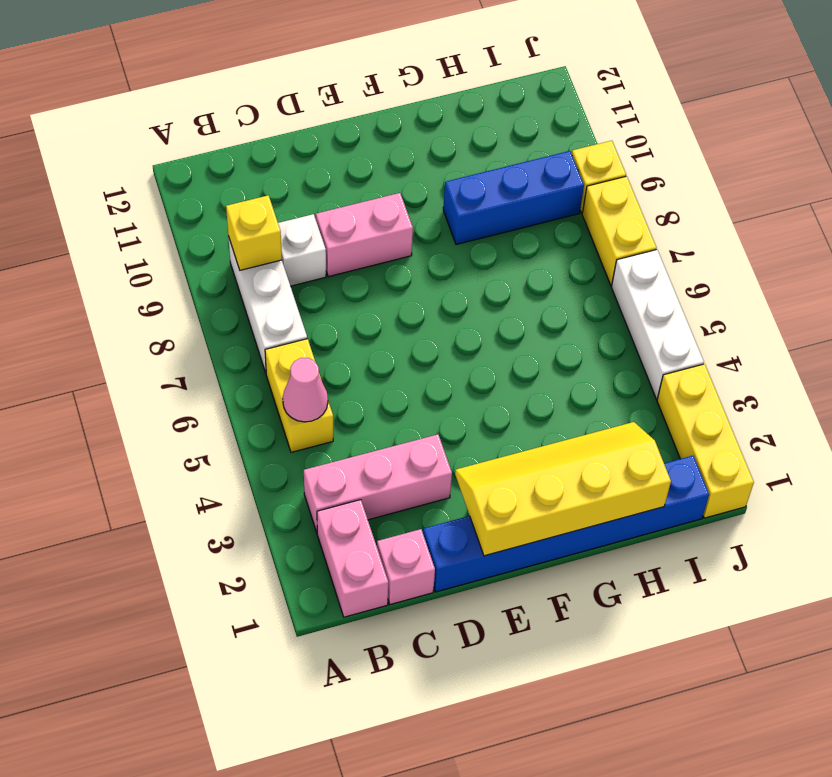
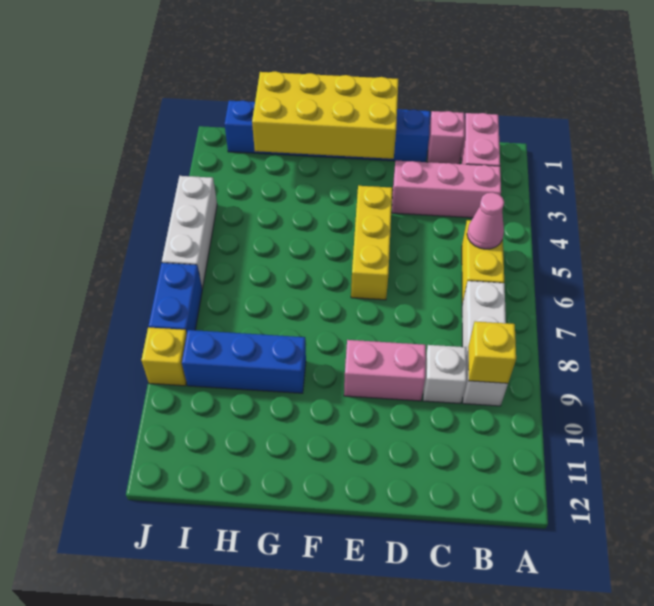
yellow slope E1:H2 level 2 top 1 -> yellow brick E1:H2 level 2
yellow brick J1:J3 level 1 -> yellow brick E4:E6 level 1
yellow brick J7:J8 level 1 -> blue brick J7:J8 level 1

